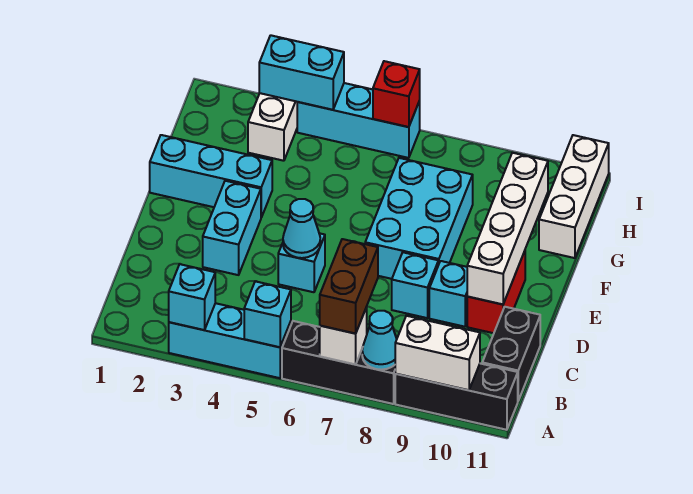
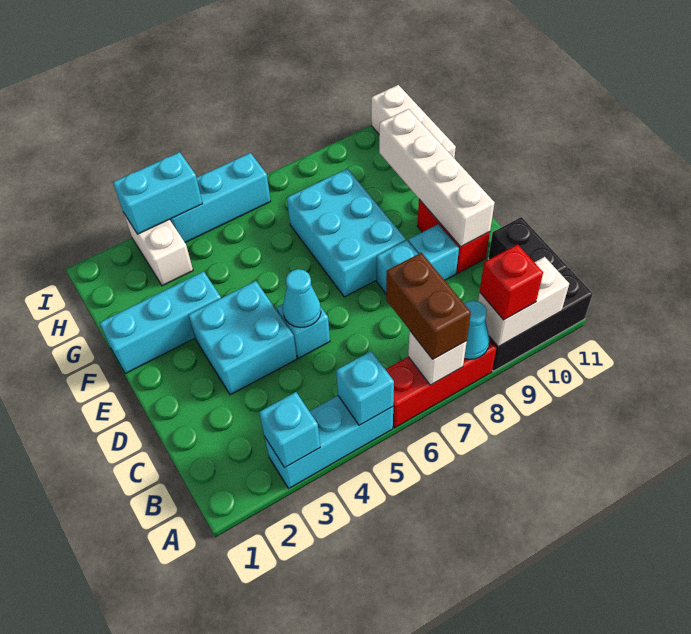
black brick A6:A8 level 1 -> red brick A6:A8 level 1
cyan brick D3:E3 level 1 -> cyan brick D3:E4 level 1
red brick I6 level 2 -> red brick A9 level 3

